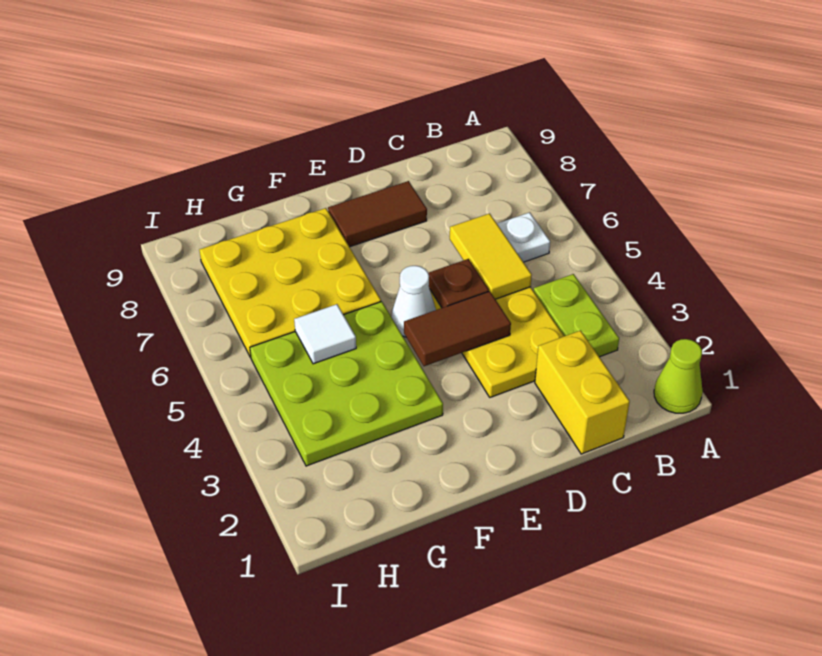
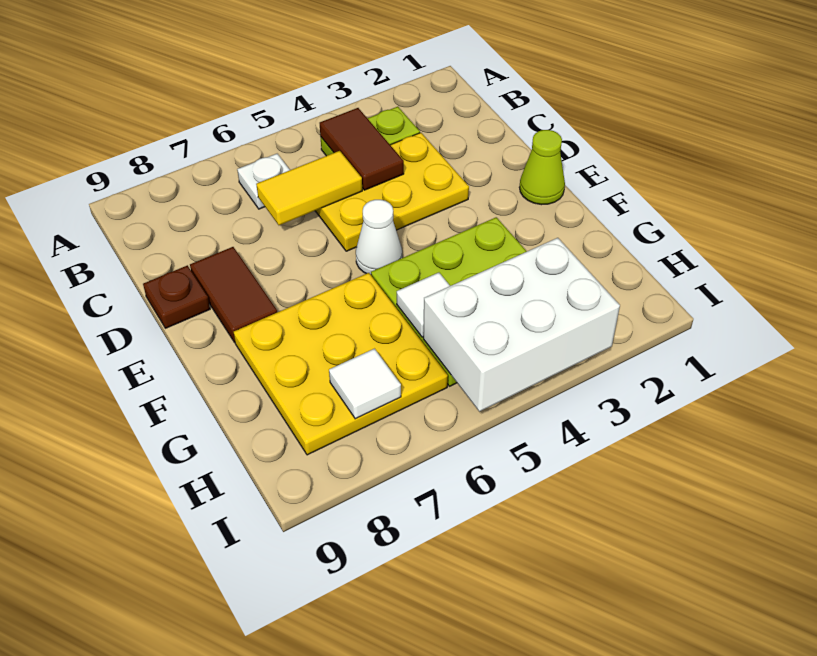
lime cone A1 level 1 -> lime cone E1 level 1
yellow brick C1:C2 level 1 -> none
brown tile D4:E4 level 2 -> brown tile B4:C4 level 2
brown plate D5 level 2 -> brown plate D9 level 1
none -> white brick H3:I5 level 2
none -> white tile H7 level 2

